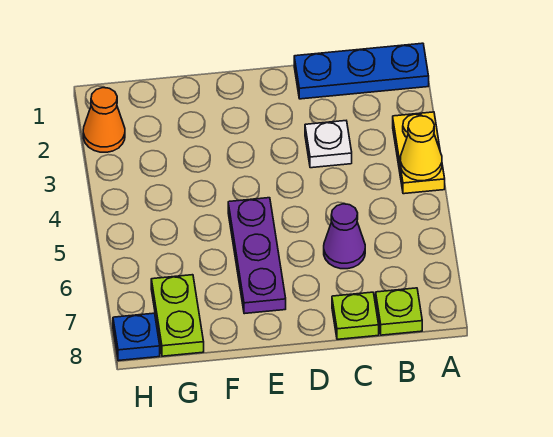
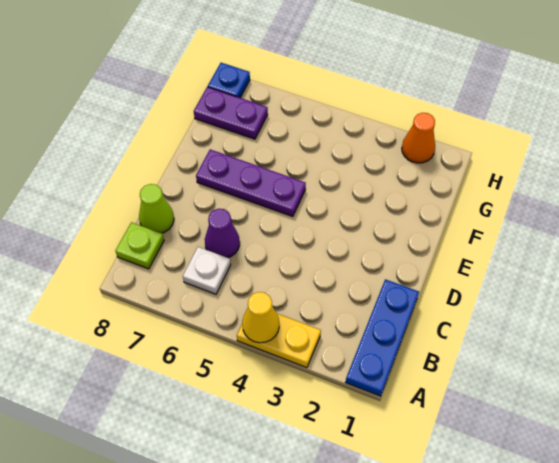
white plate C3 level 1 -> white plate B6 level 1
lime plate C8 level 1 -> lime cone C8 level 1
lime plate G7:G8 level 1 -> purple plate G7:G8 level 1

